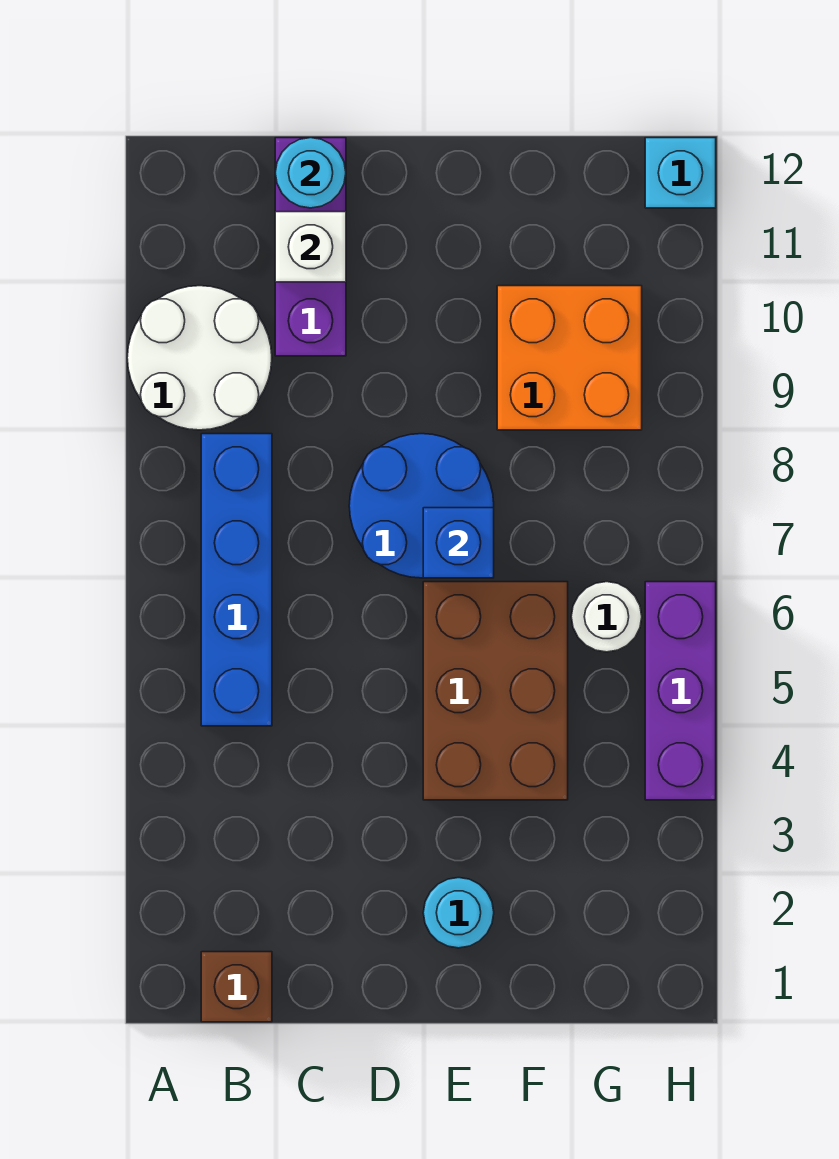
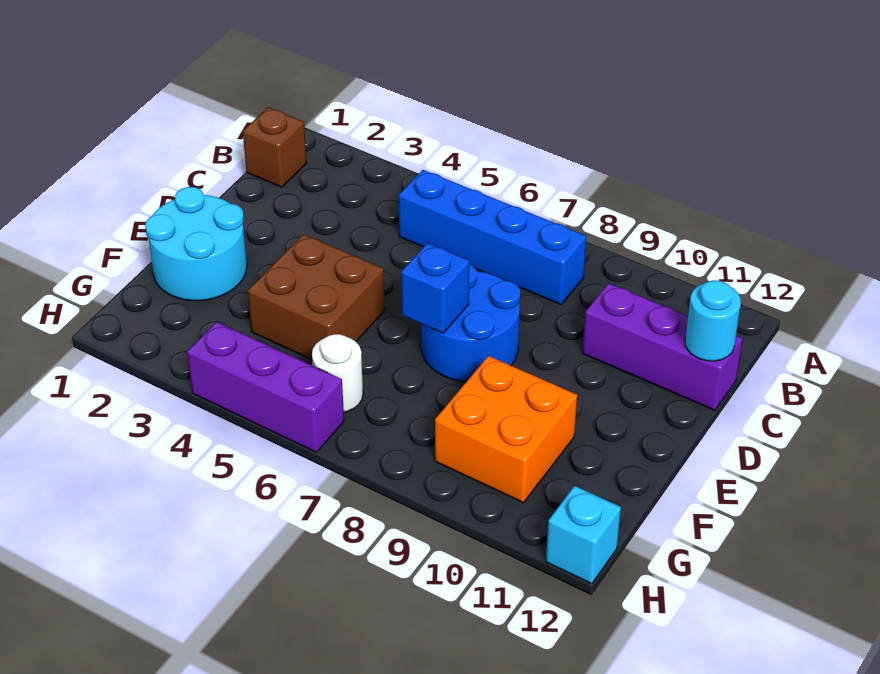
white round brick A9:B10 level 1 -> none
white brick C11 level 2 -> none
cyan round brick E2 level 1 -> cyan round brick E1:F2 level 1
brown brick E4:F6 level 1 -> brown brick E4:F5 level 1

